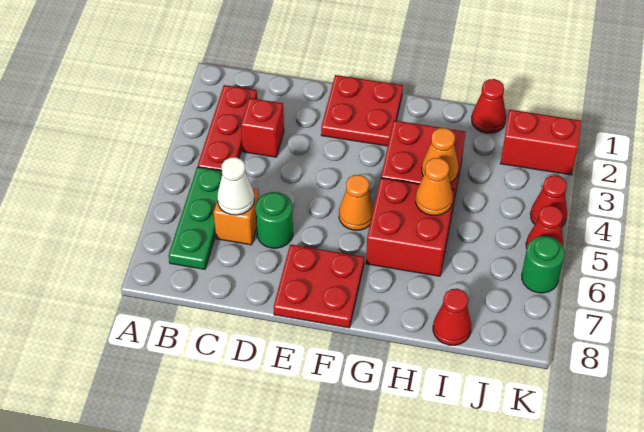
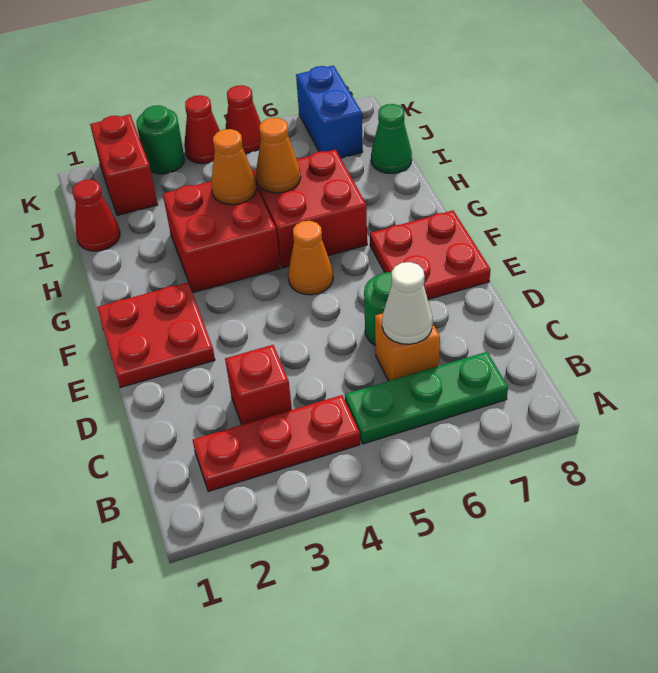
red cone I8 level 1 -> green cone I8 level 1
none -> blue brick J7:K7 level 1
green round brick K6 level 1 -> green round brick K3 level 1

